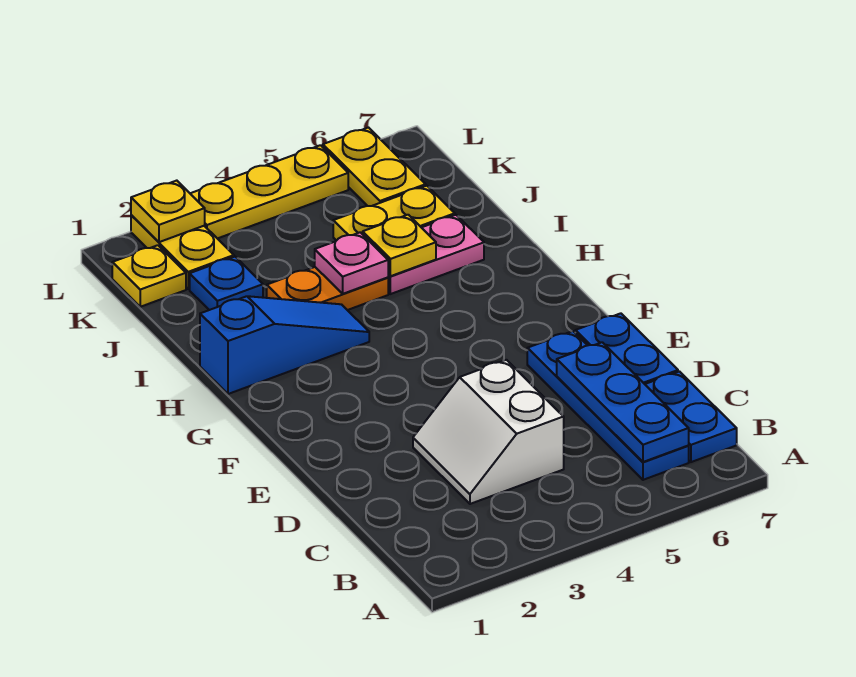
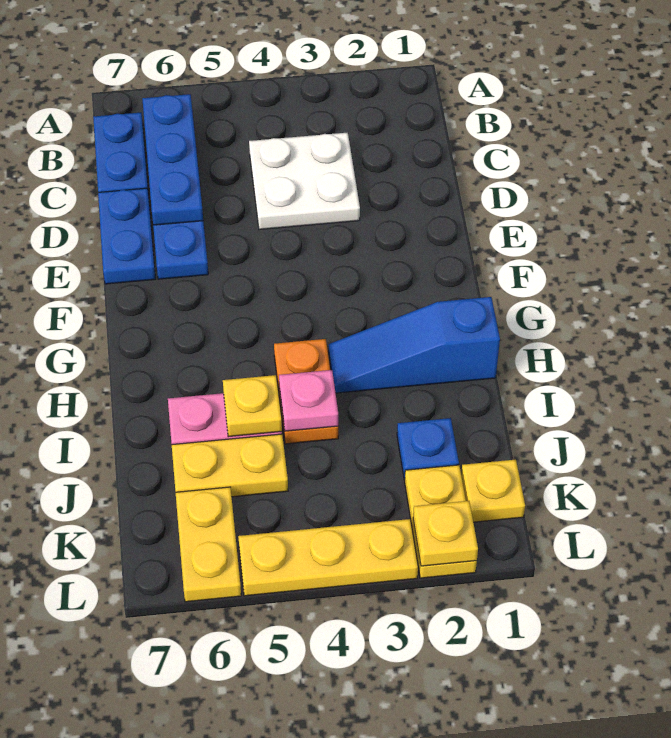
white slope C3:D4 level 1 top 4 -> white plate C3:D4 level 1
orange plate I3:I4 level 1 -> orange plate H4:I4 level 1

